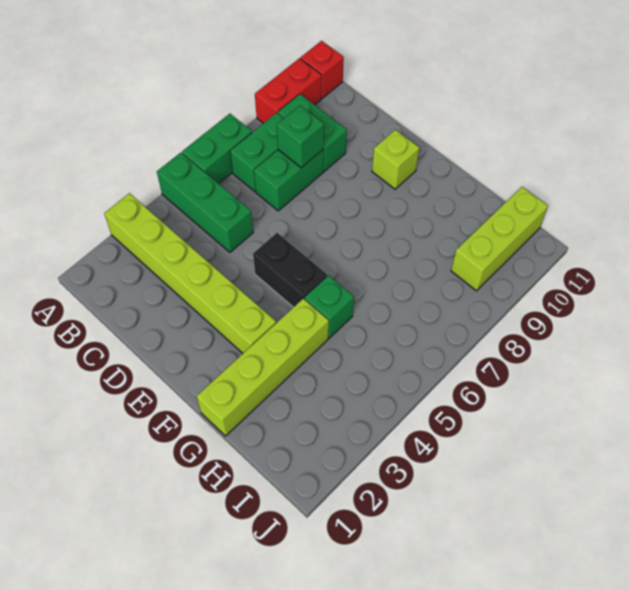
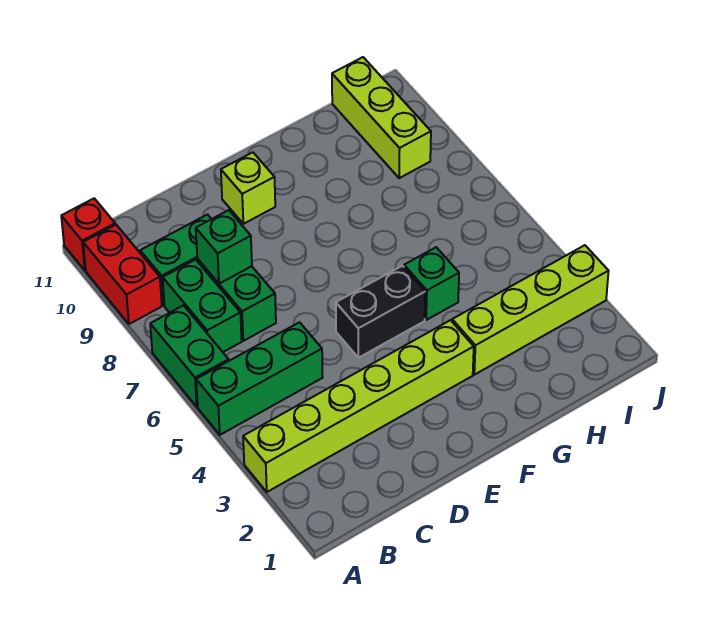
lime brick G1:G4 level 1 -> lime brick G3:J3 level 1

